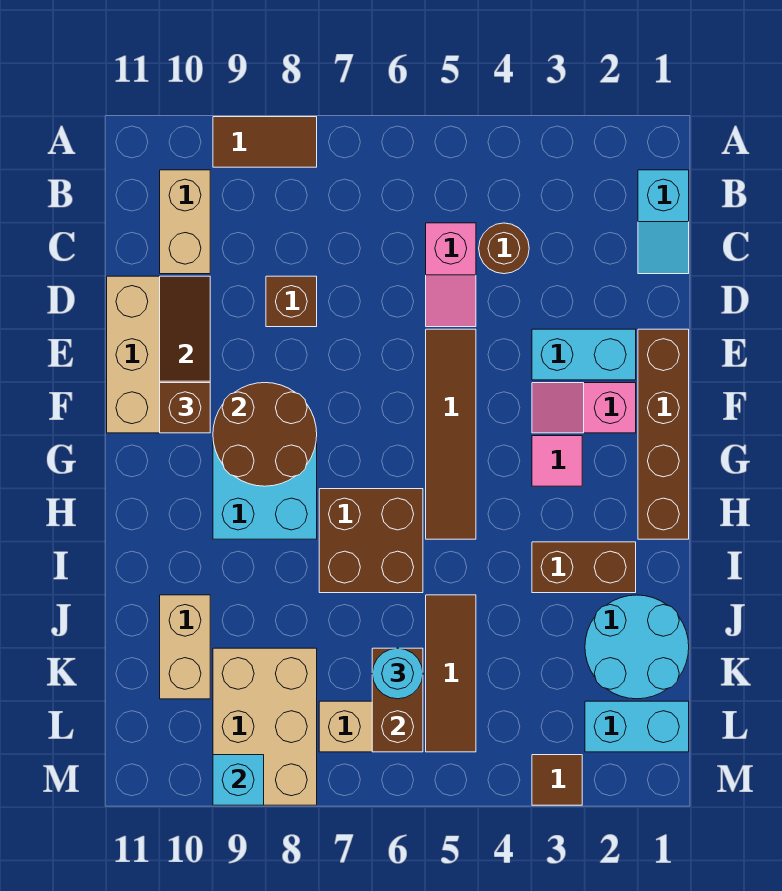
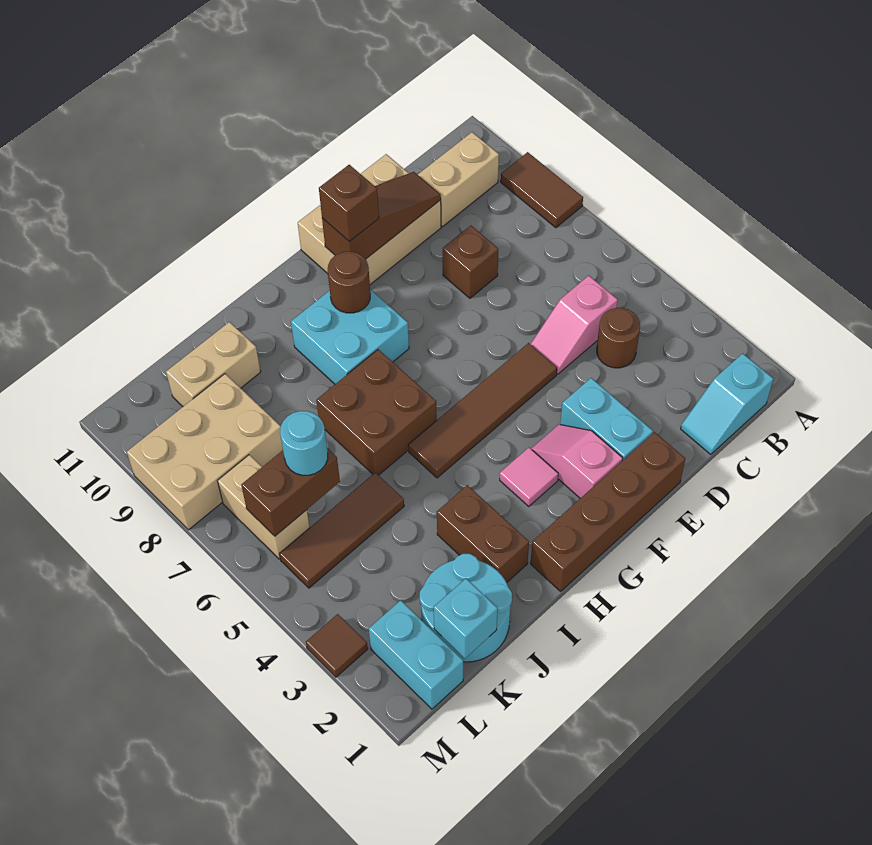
brown round brick F8:G9 level 2 -> brown round brick G9 level 2
cyan brick M9 level 2 -> cyan brick K1 level 2

